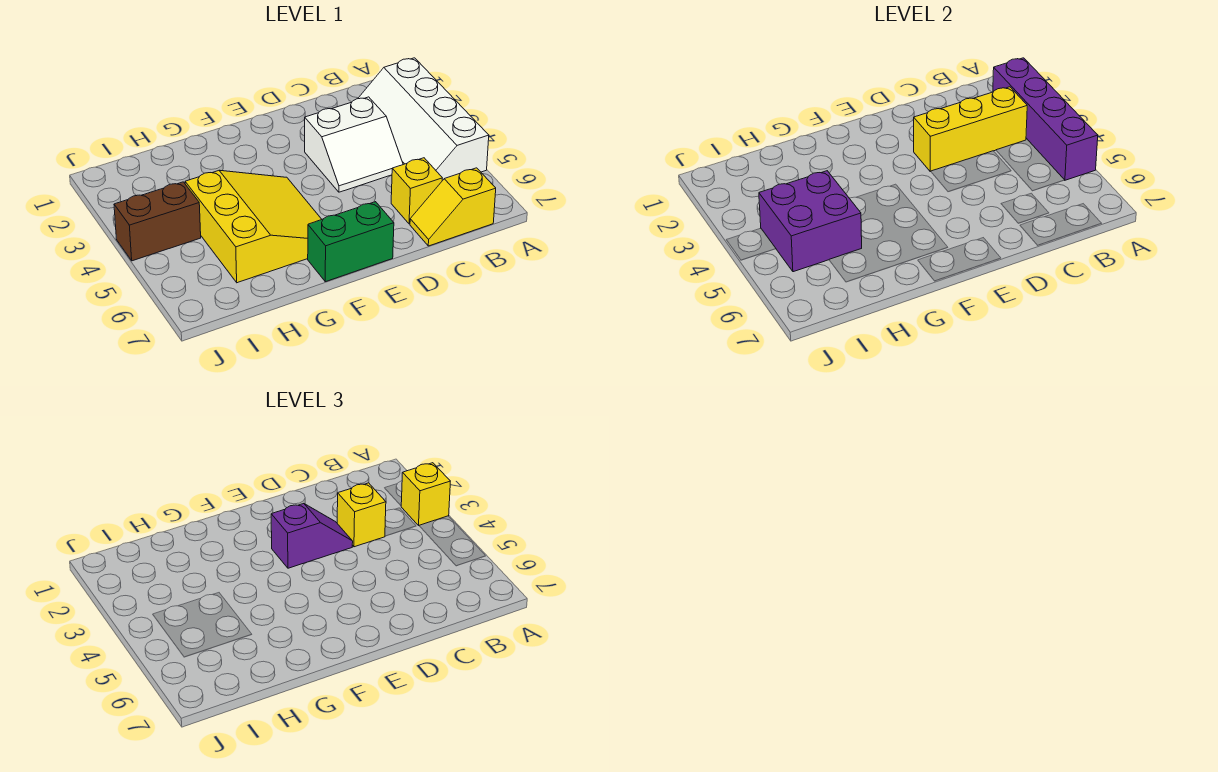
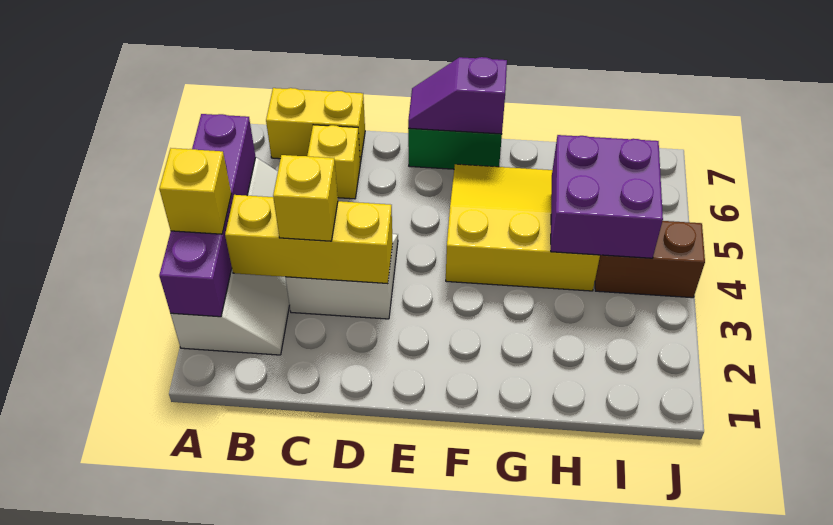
yellow slope B7:C7 level 1 top B -> yellow brick B7:C7 level 1
purple slope D3:E3 level 3 top E -> purple slope E7:F7 level 2 top F
yellow slope F4:H6 level 1 top H -> yellow slope F4:H6 level 1 top 4

